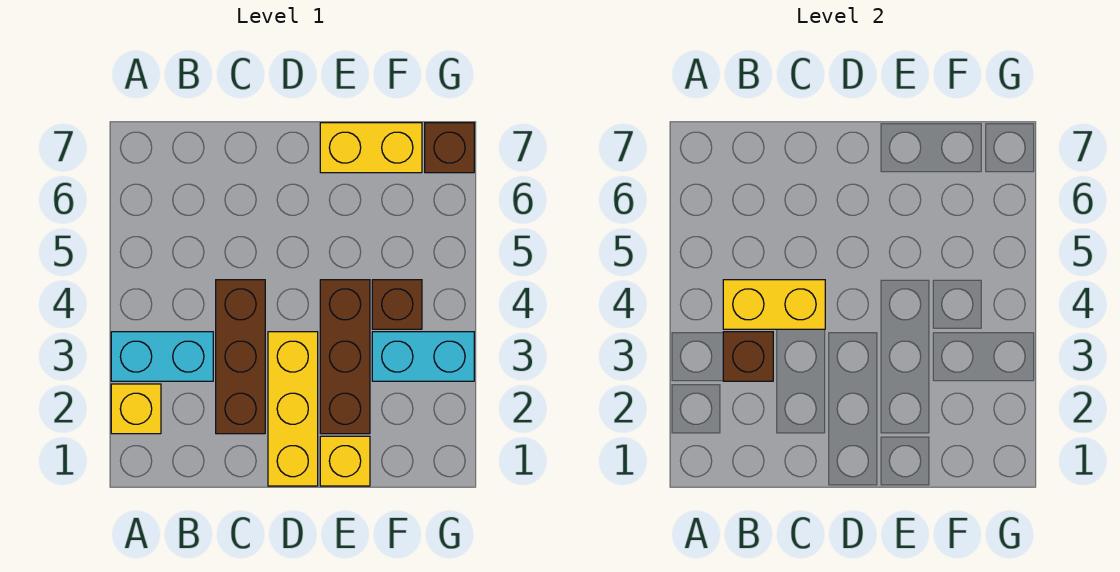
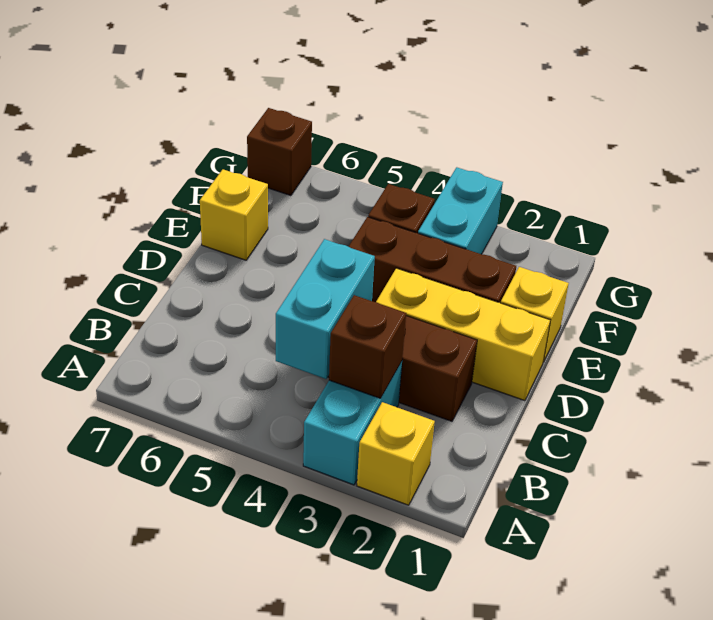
yellow brick B4:C4 level 2 -> cyan brick B4:C4 level 2
yellow brick E7:F7 level 1 -> yellow brick E7 level 1

